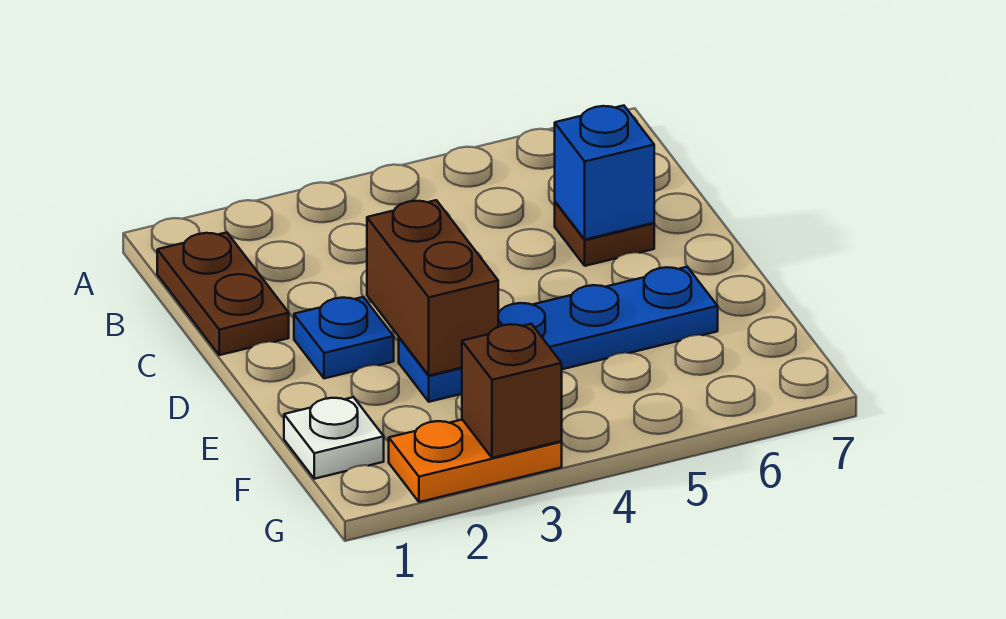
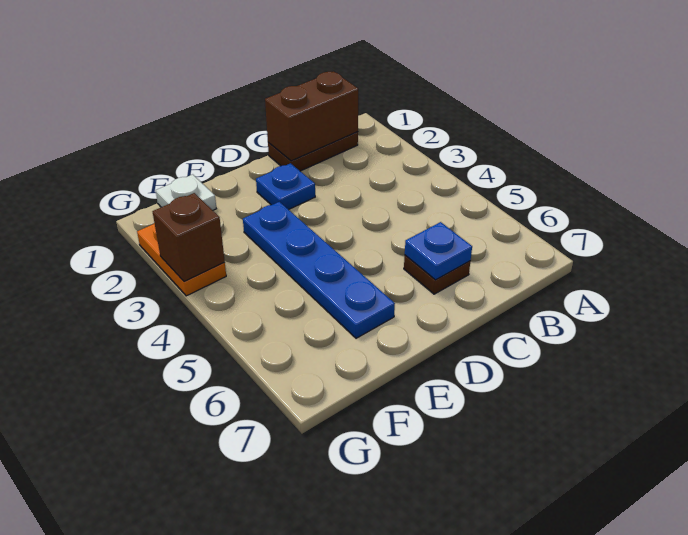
blue brick C6 level 2 -> blue plate C6 level 2
brown brick D3:E3 level 2 -> brown brick B1:C1 level 2

